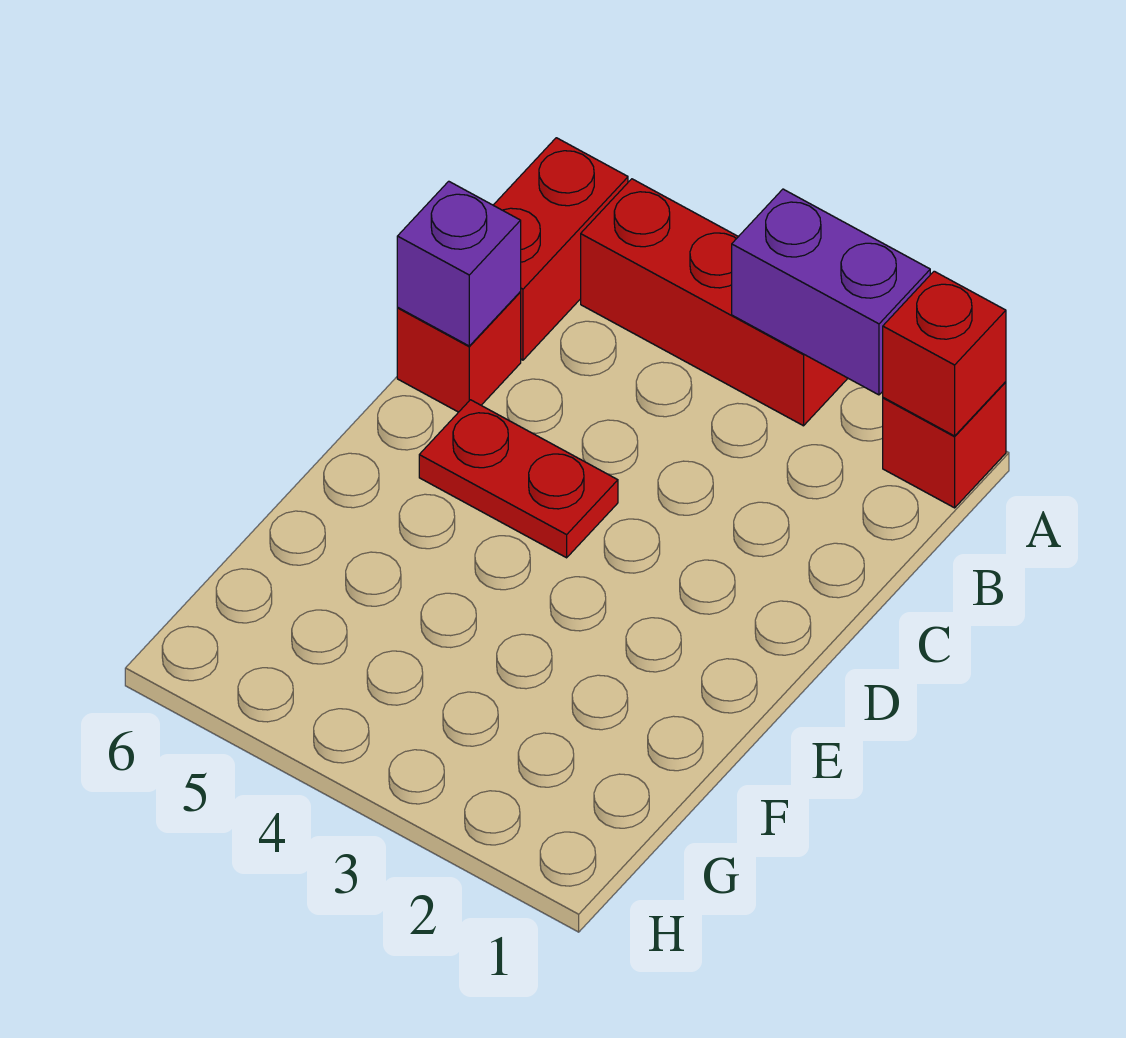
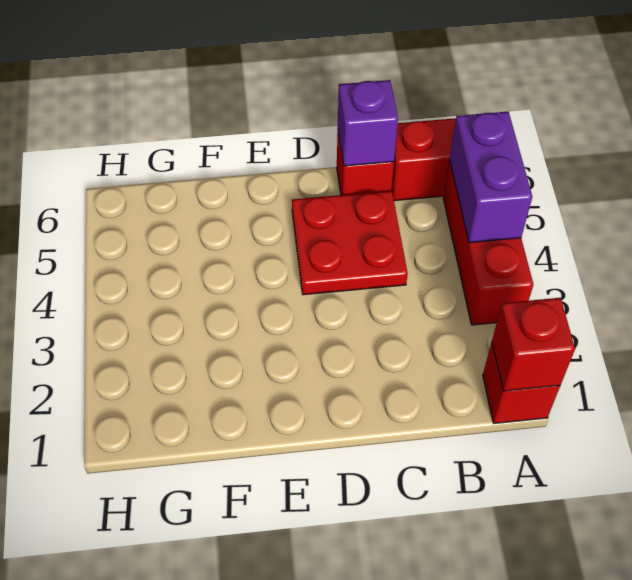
purple brick A2:A3 level 2 -> purple brick A4:A5 level 2
red plate D4:D5 level 1 -> red plate C4:D5 level 1

